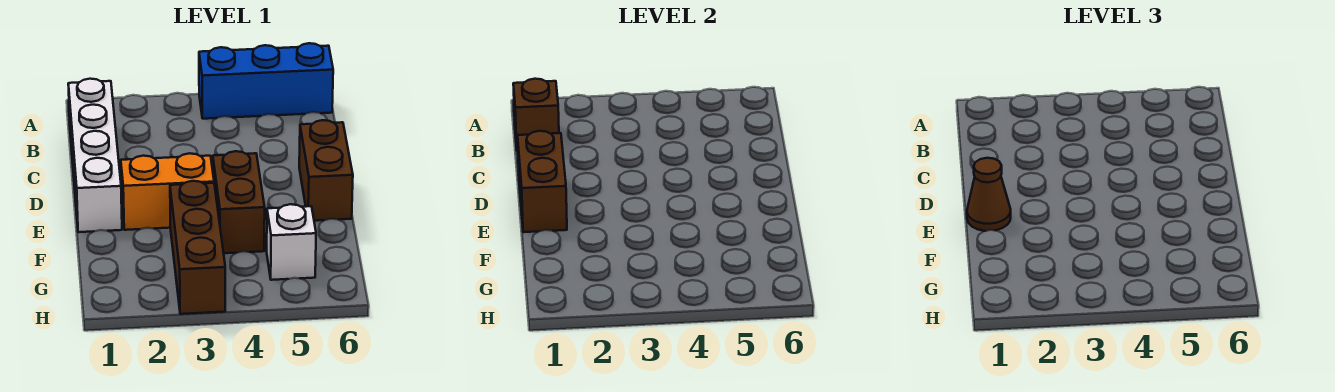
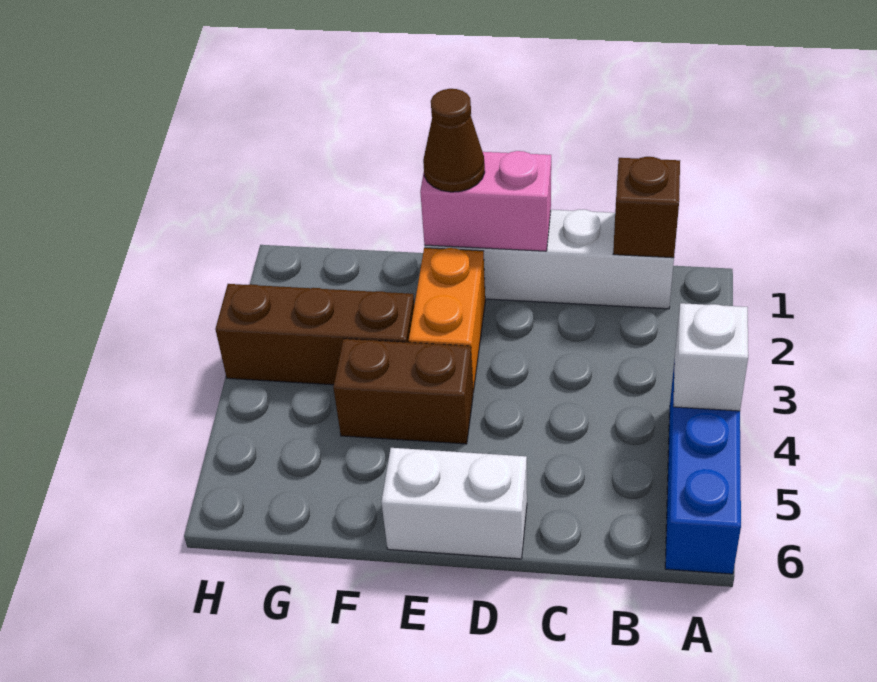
brown brick D1:E1 level 2 -> pink brick D1:E1 level 2
brown brick D6:E6 level 1 -> white brick D6:E6 level 1
white brick G5 level 1 -> white brick A4 level 2

